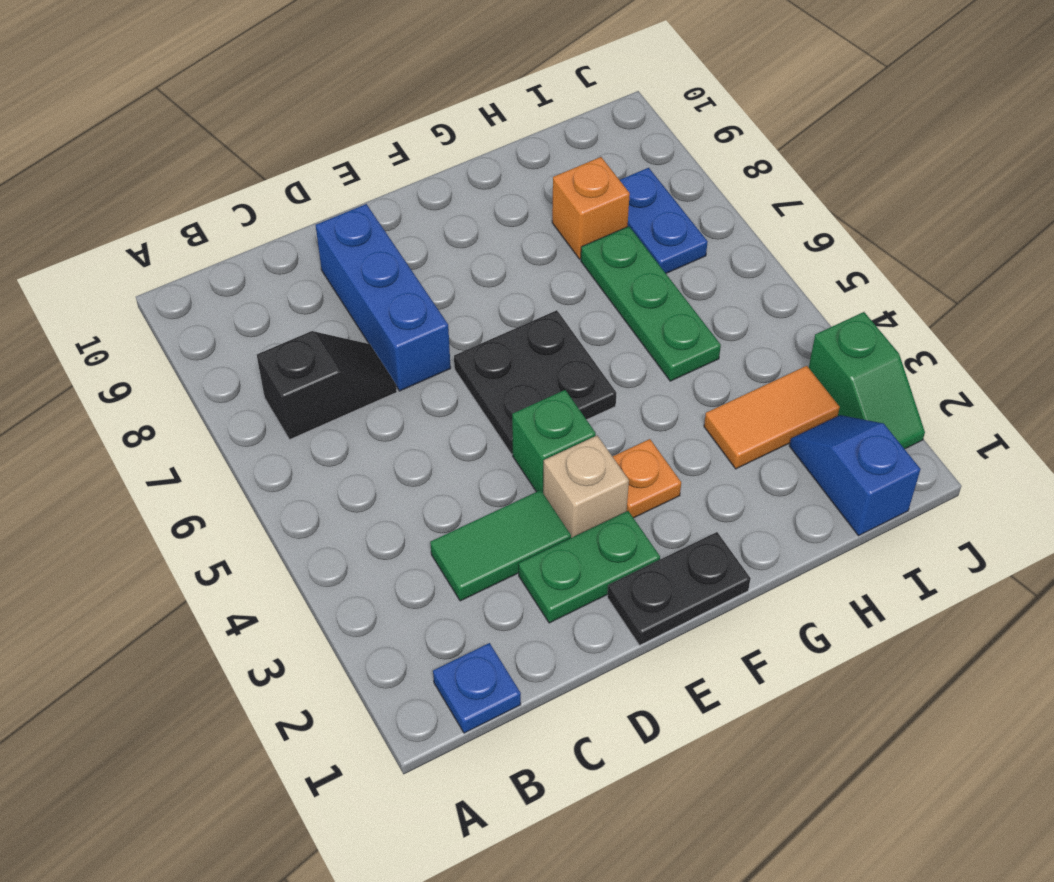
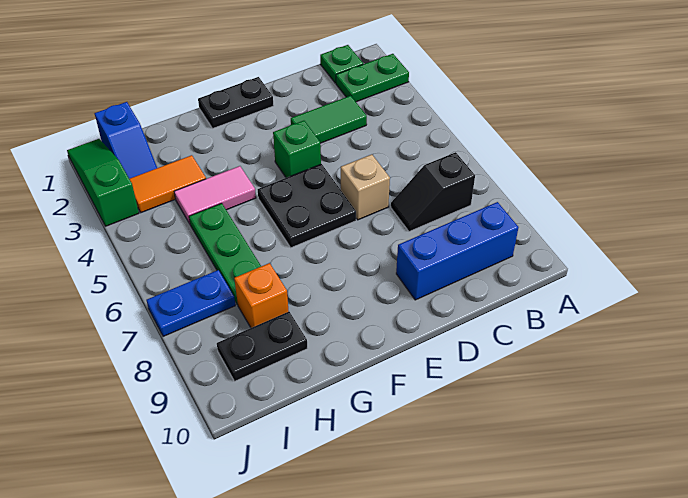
blue plate B1 level 1 -> green plate B1 level 1
green plate D2:E2 level 1 -> green plate A2:B2 level 1
blue brick D7:D9 level 1 -> blue brick B9:D9 level 1
tan brick E3 level 1 -> tan brick D6 level 1
orange plate F3 level 1 -> none
none -> pink tile G4:H4 level 1
none -> black plate H9:I9 level 1
blue plate I7:I8 level 1 -> blue plate I7:J7 level 1
green slope J2:J3 level 1 top 3 -> green slope J1:J3 level 1 top 3

